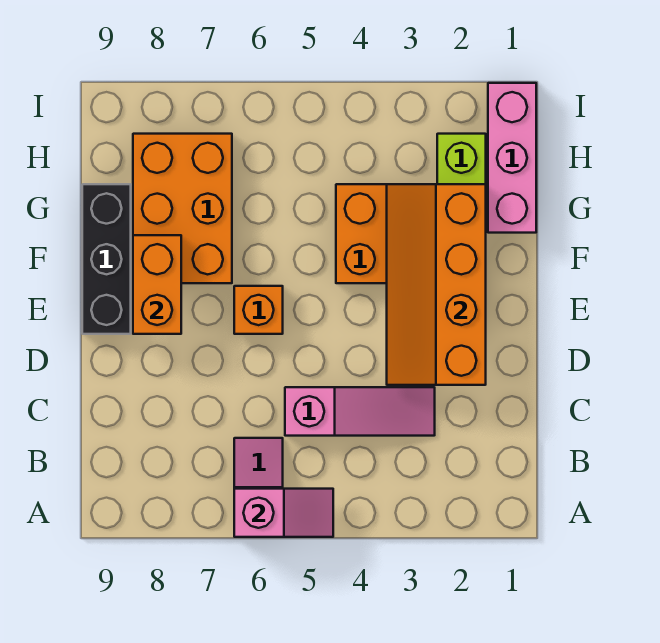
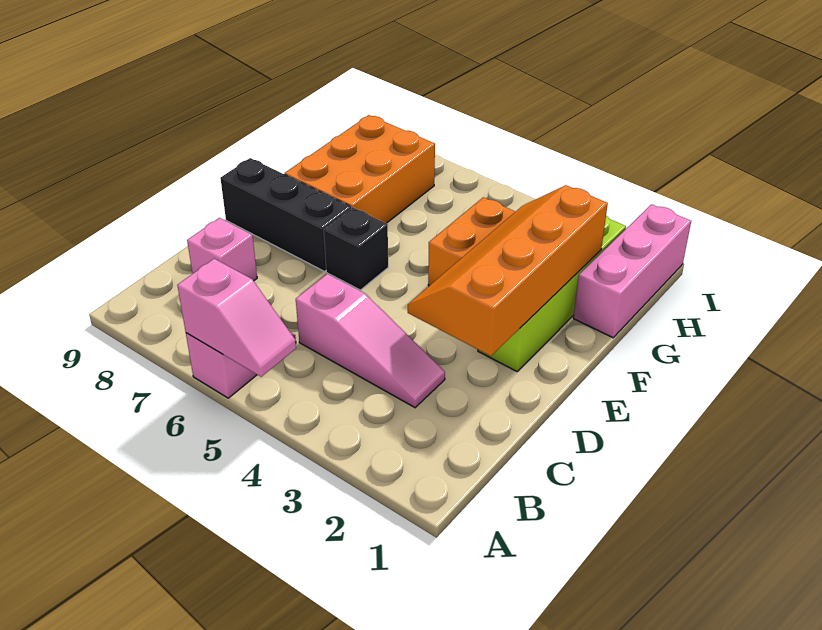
none -> pink brick C8 level 1
orange brick E6 level 1 -> black brick E6 level 1
orange brick E8:F8 level 2 -> none
black brick E9:G9 level 1 -> black brick E7:E9 level 1

